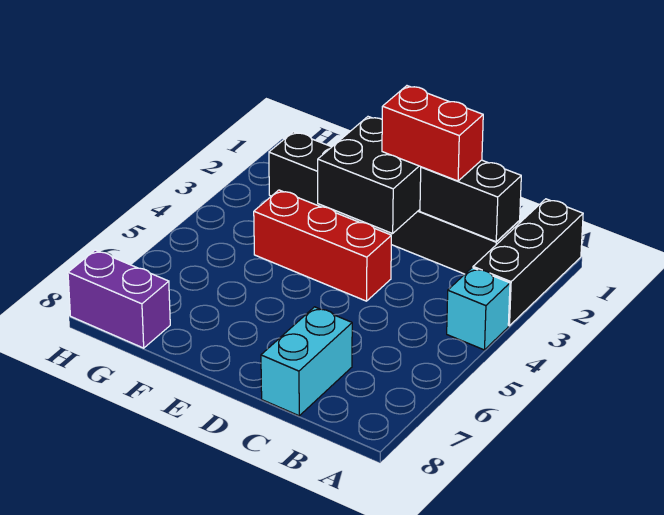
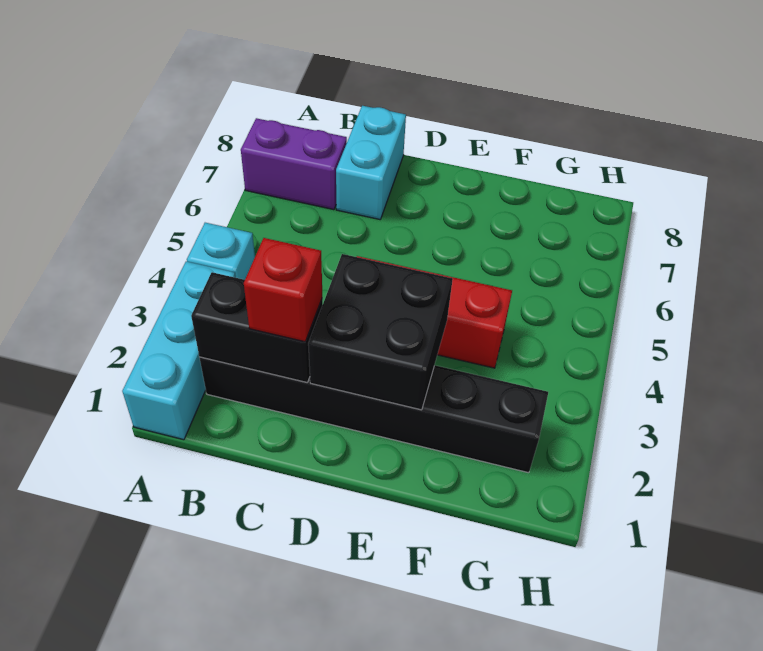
black brick A1:A3 level 1 -> cyan brick A1:A3 level 1
red brick C2:D2 level 3 -> red brick C2 level 3
purple brick G8:H8 level 1 -> purple brick A7:B7 level 1

